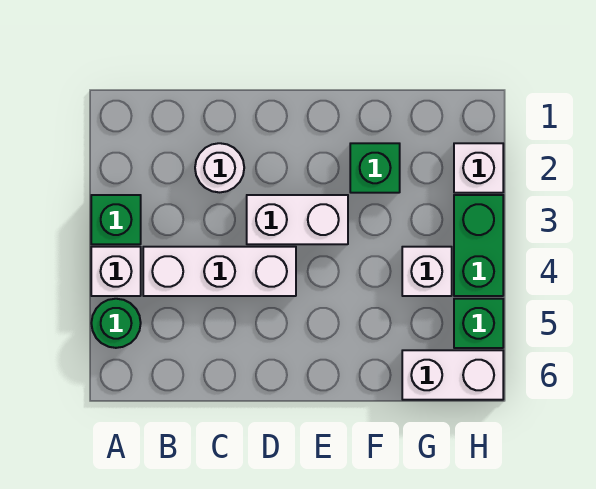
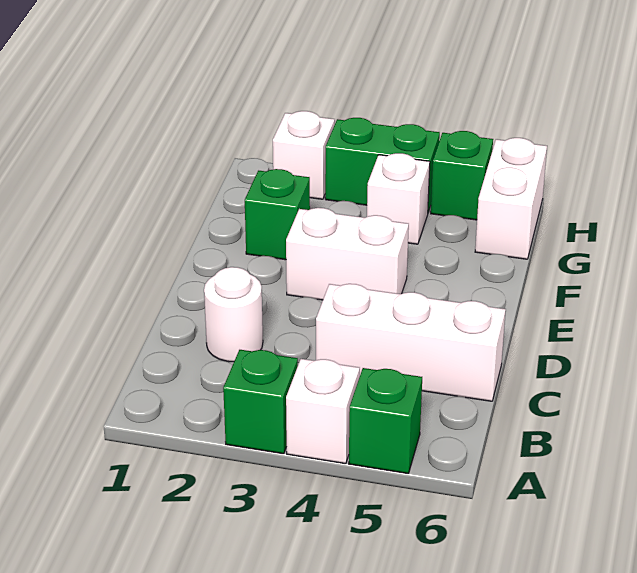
green round brick A5 level 1 -> green brick A5 level 1
white brick B4:D4 level 1 -> white brick C4:C6 level 1
white brick D3:E3 level 1 -> white brick E3:E4 level 1

